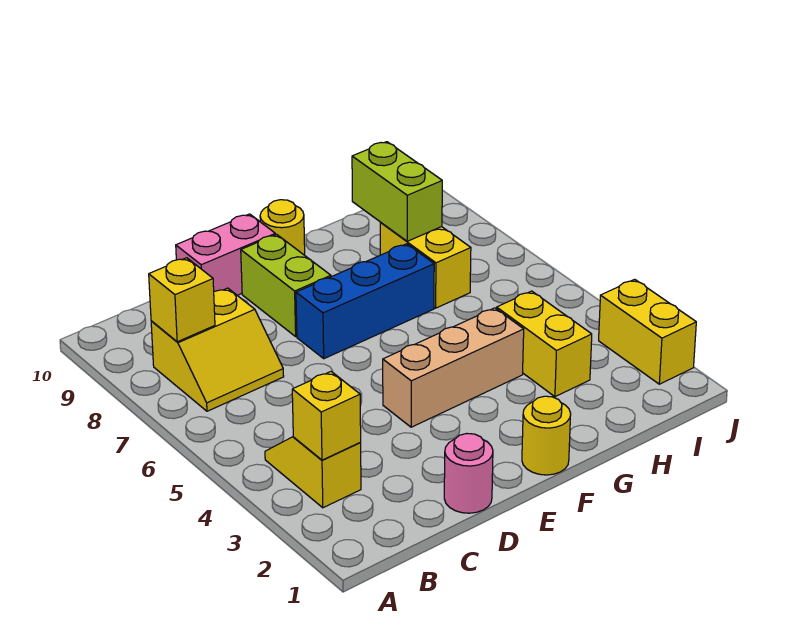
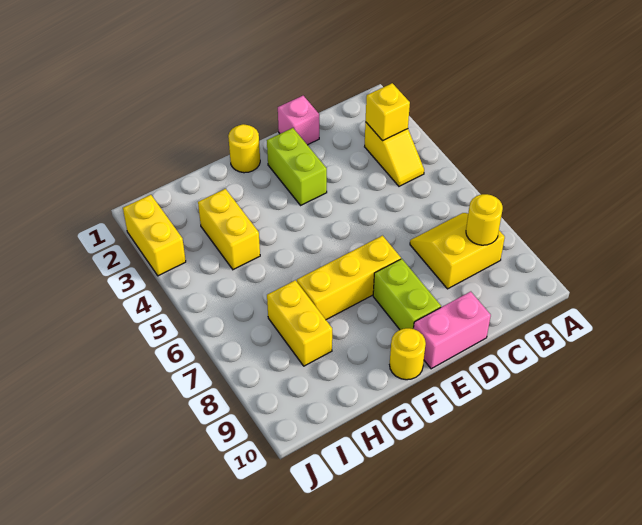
yellow brick B8 level 2 -> yellow round brick B8 level 2
pink round brick D1 level 1 -> pink brick D1 level 1
tan brick E4:G4 level 1 -> none
blue brick E7:G7 level 1 -> yellow brick E7:G7 level 1
lime brick H8:H9 level 2 -> lime brick E2:E3 level 1

